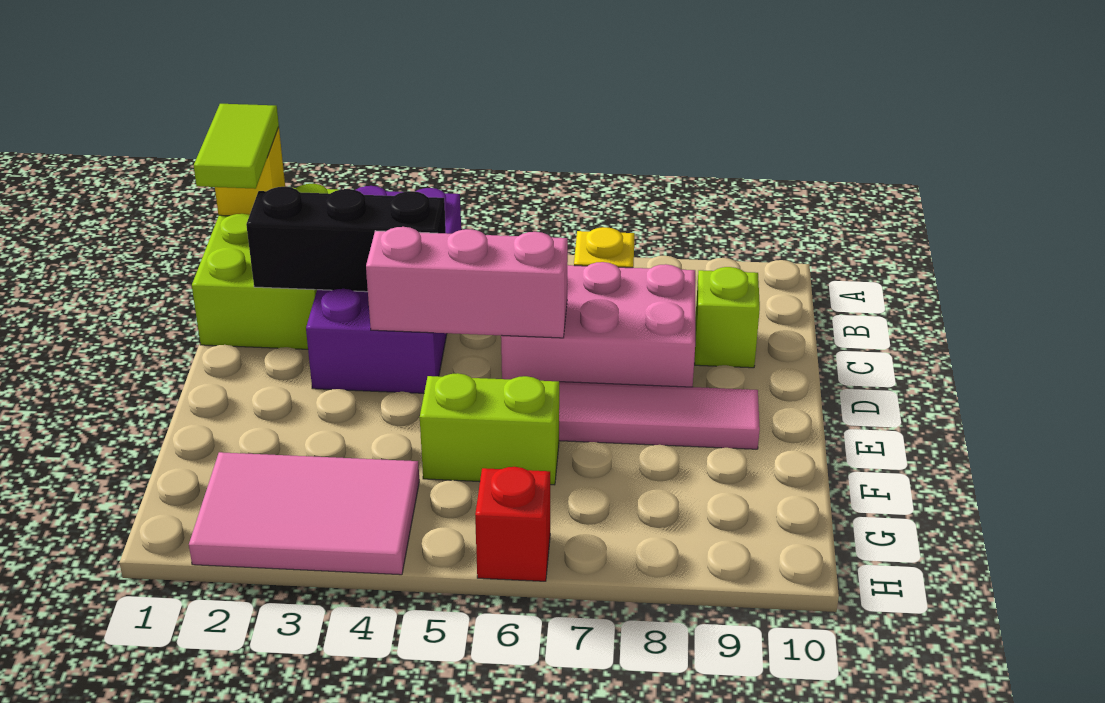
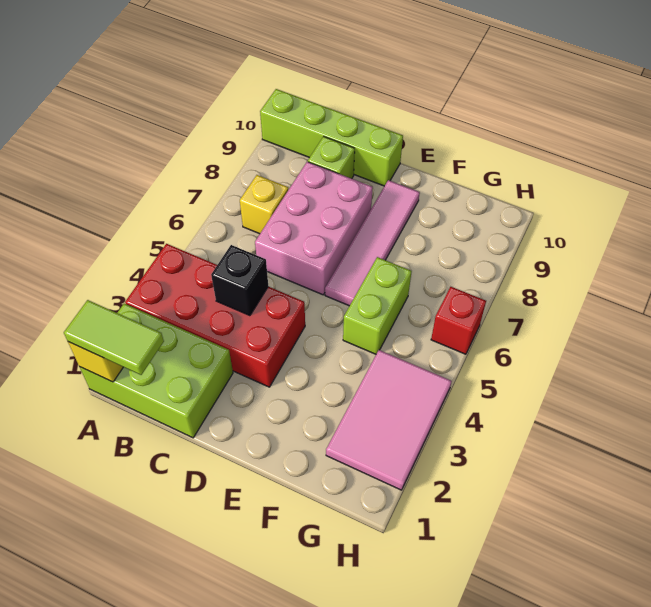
purple brick A3:D4 level 1 -> red brick A3:D4 level 1
none -> lime brick A10:D10 level 1
black brick C2:C4 level 2 -> black brick C4 level 2
pink brick D4:D6 level 2 -> none

